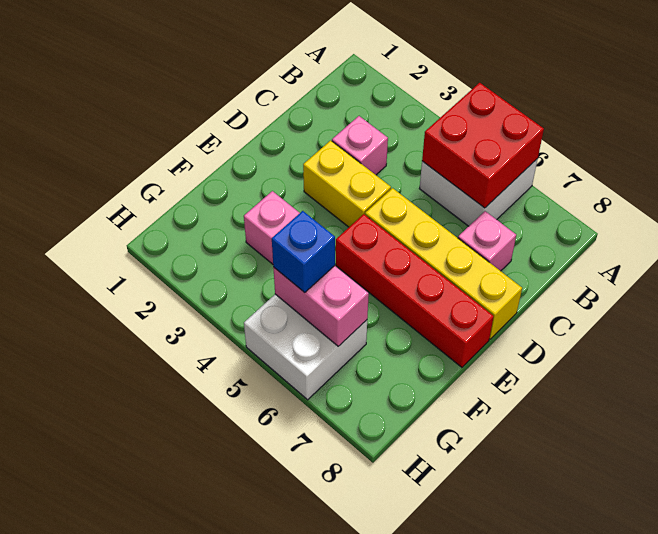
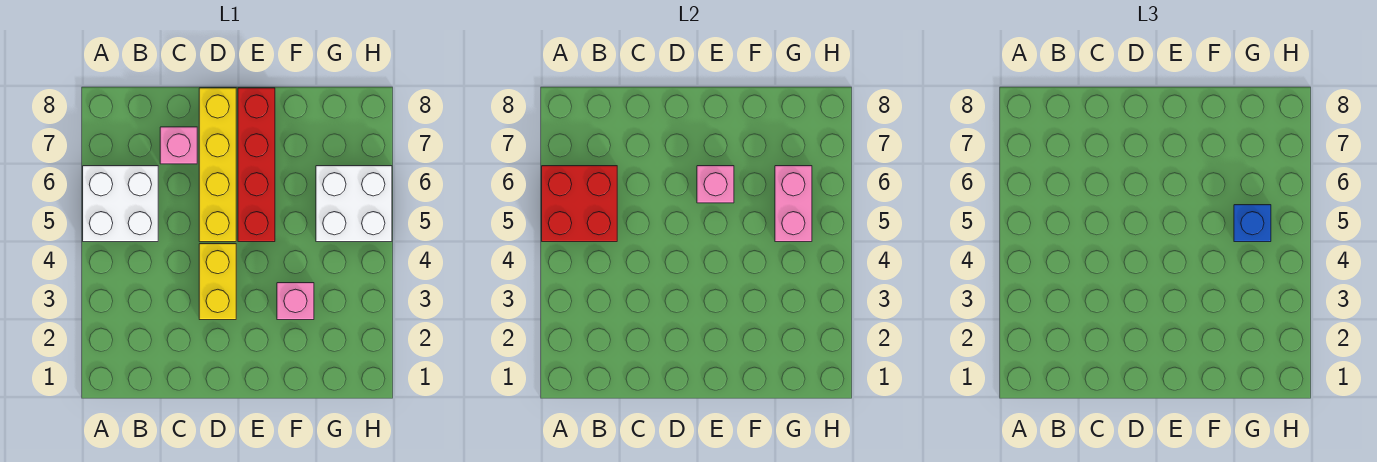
pink brick C3 level 1 -> pink brick E6 level 2

